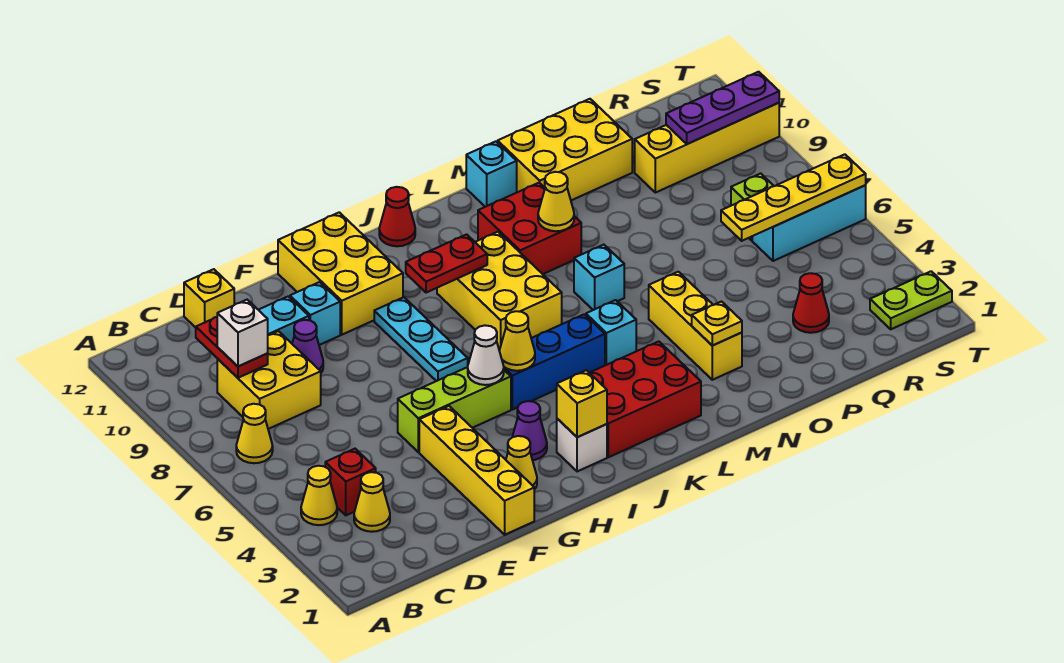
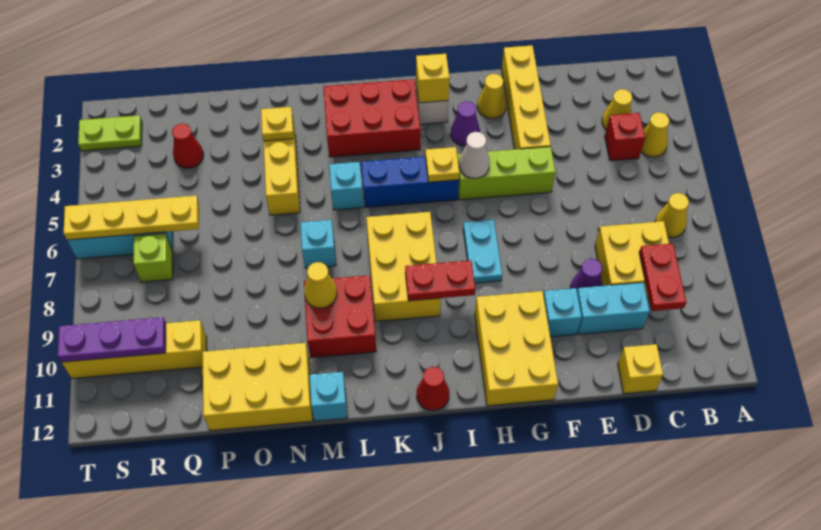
white brick C9 level 3 -> none
cyan plate H7:H9 level 1 -> cyan plate H7:H8 level 1
yellow cone I5 level 2 -> yellow plate I5 level 2

